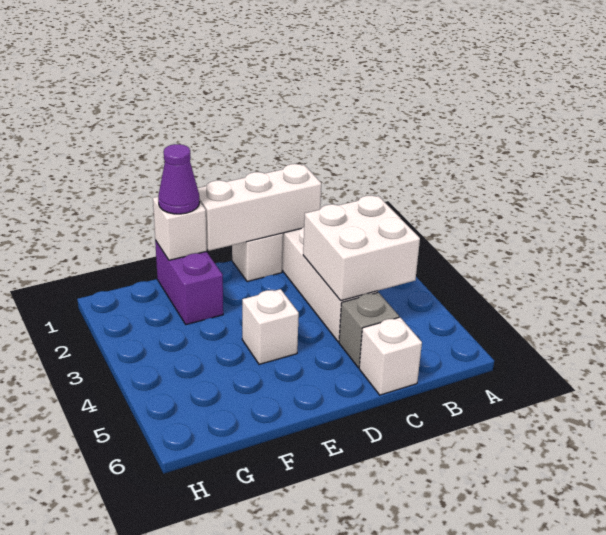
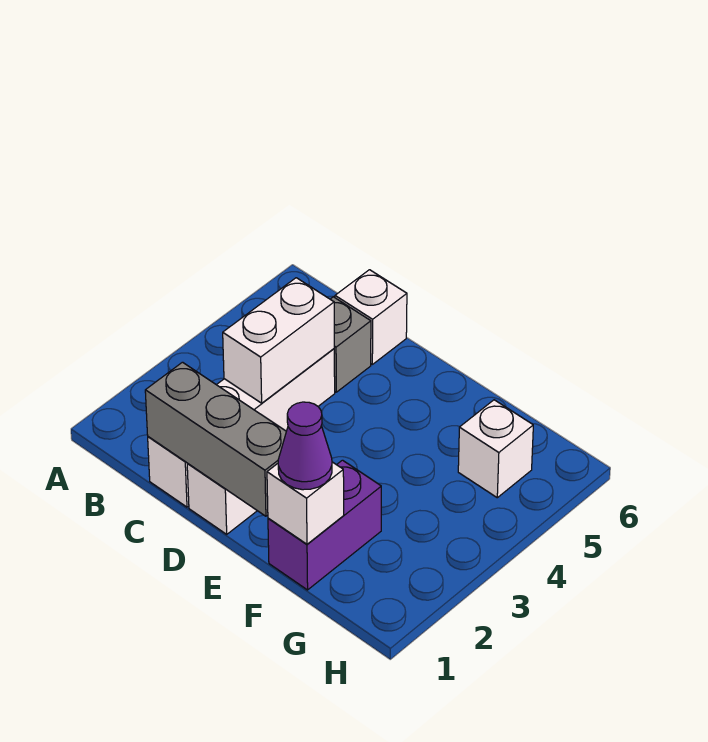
white brick B3:C4 level 2 -> white brick C3:C4 level 2
white brick C1:E1 level 2 -> grey brick C1:E1 level 2
white brick E4 level 1 -> white brick G5 level 1

